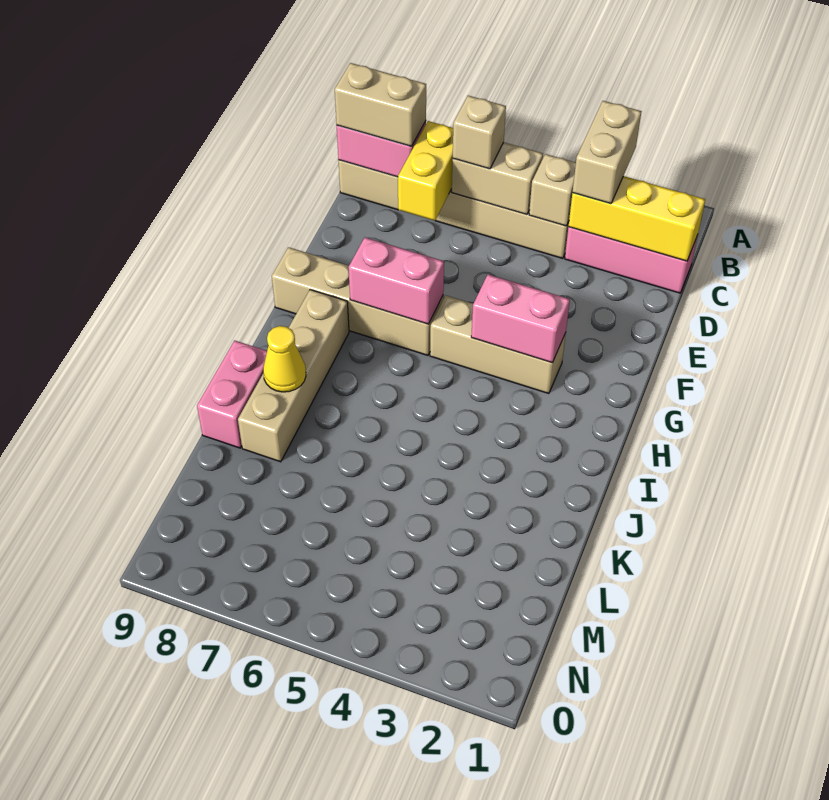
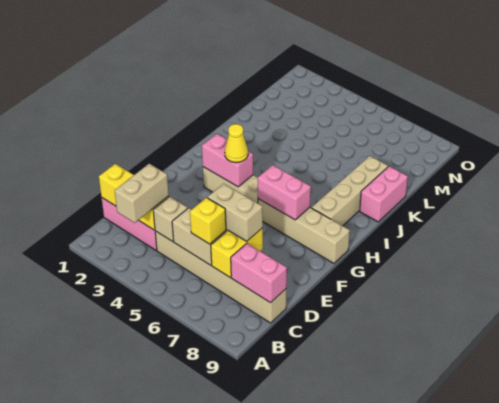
tan brick C6 level 3 -> yellow brick C6 level 3
tan brick C8:C9 level 3 -> tan brick D6:D7 level 3
yellow cone J8 level 2 -> yellow cone G4 level 3

